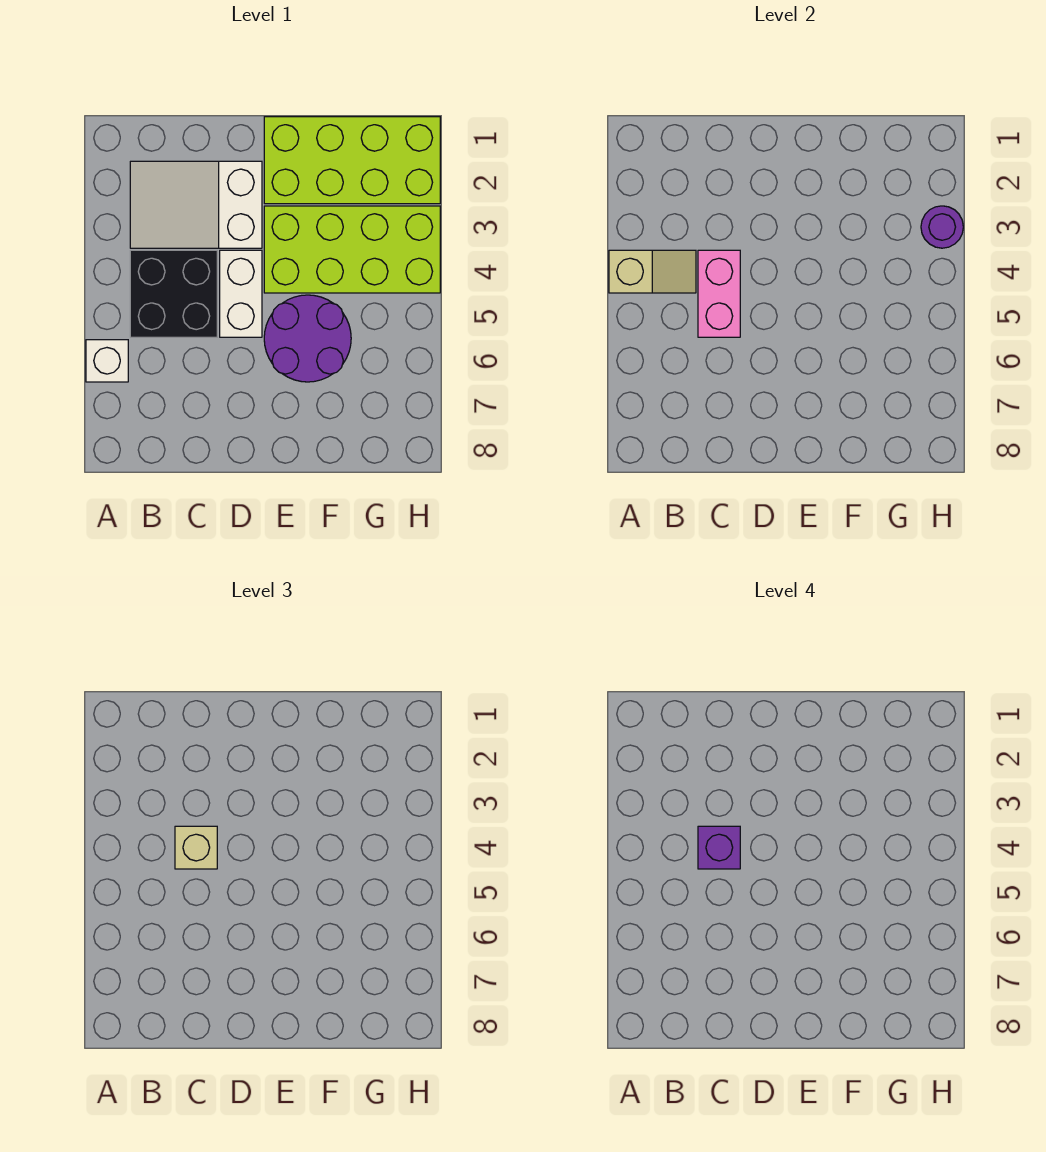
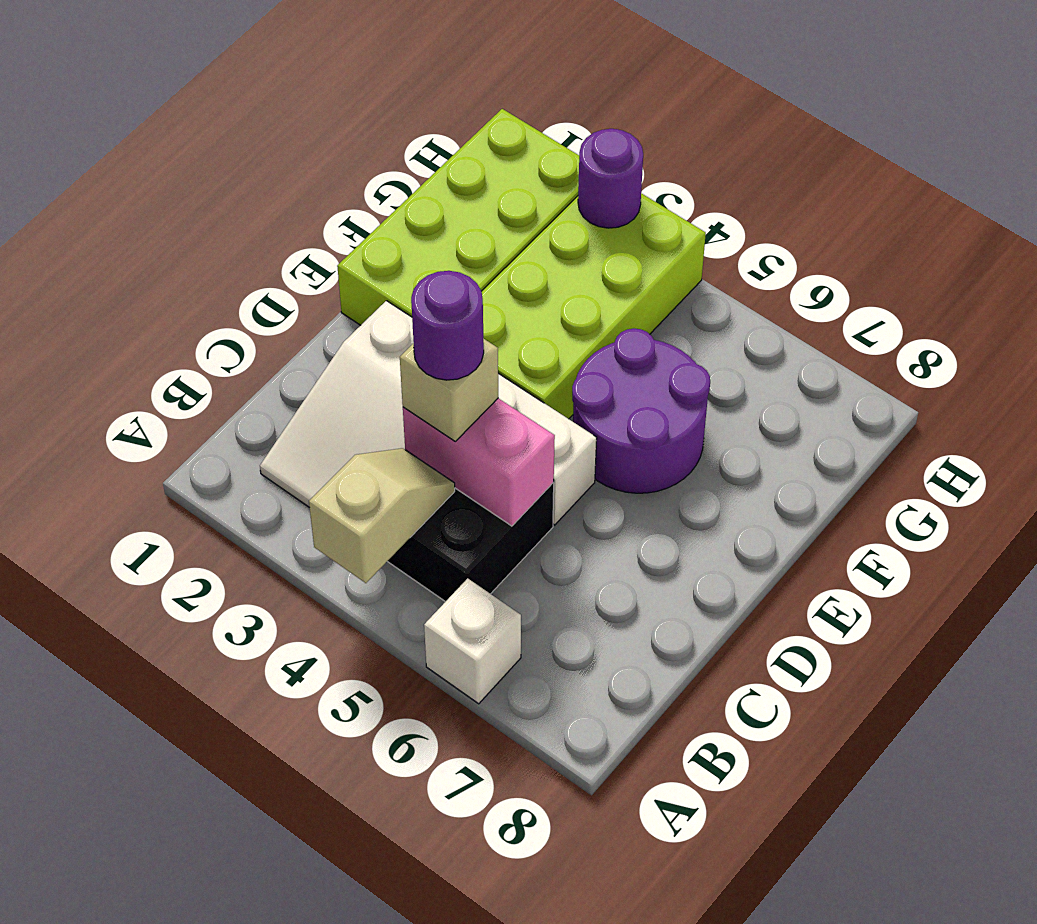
purple brick C4 level 4 -> purple round brick C4 level 4

